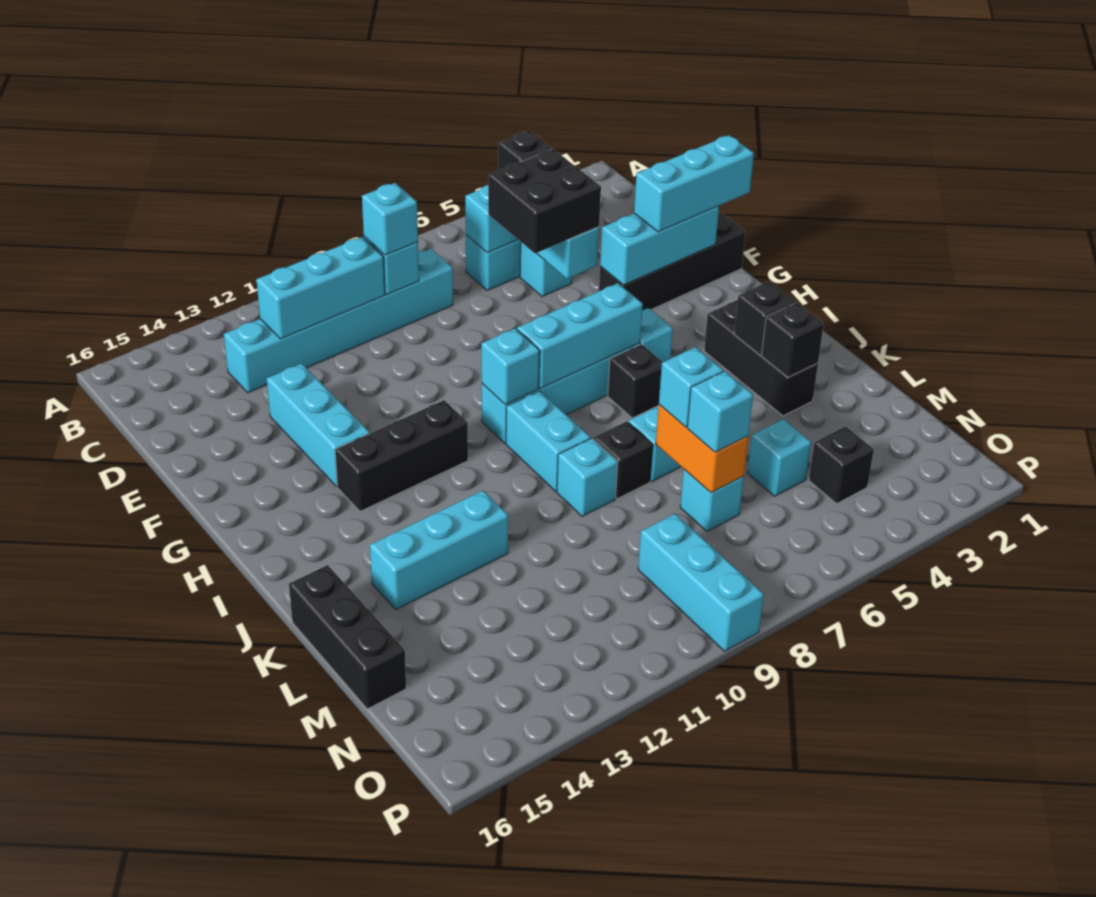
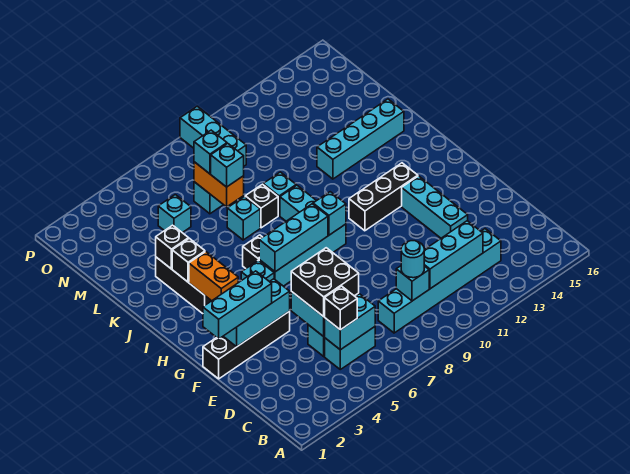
cyan brick C9 level 3 -> cyan round brick C9 level 3
none -> orange brick H3:I3 level 2
cyan brick K12:K14 level 1 -> cyan brick K12:K15 level 1
black brick K16:M16 level 1 -> none
black brick N4 level 1 -> none

